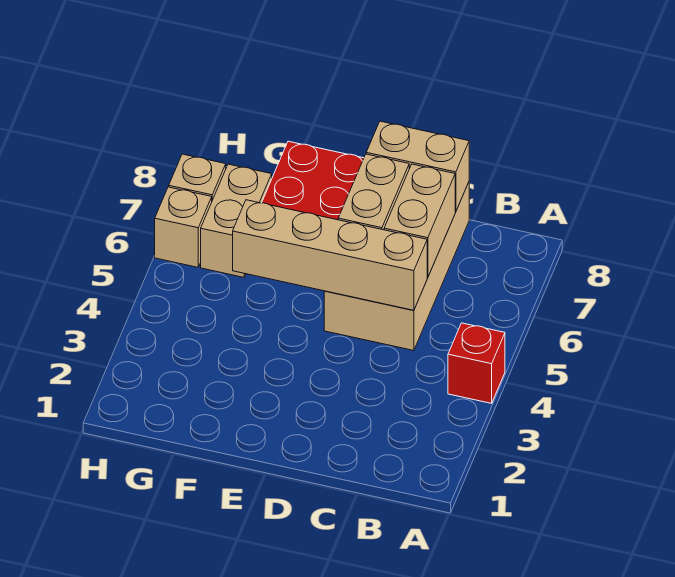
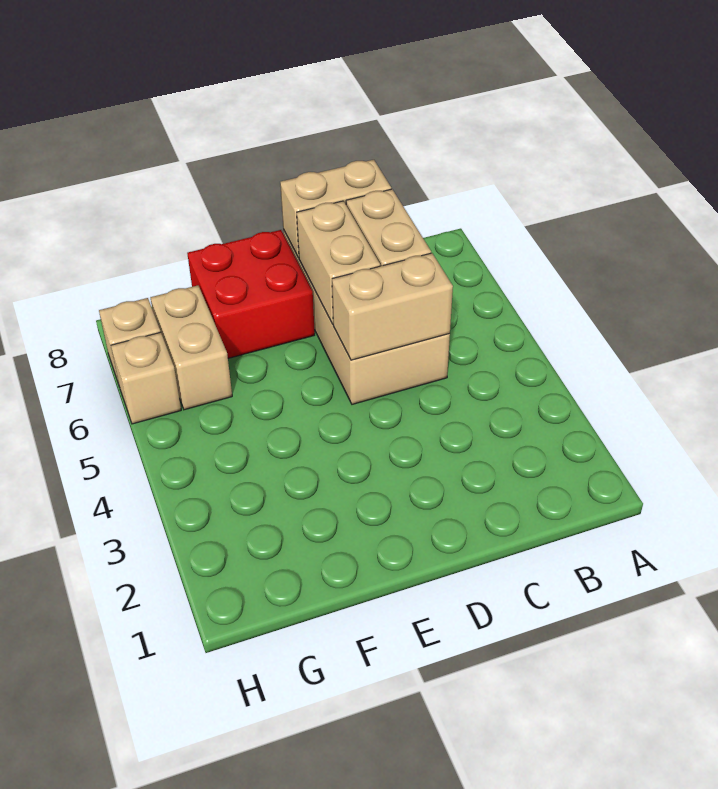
red brick A4 level 1 -> none
tan brick C5:F5 level 2 -> tan brick C5:D5 level 2

